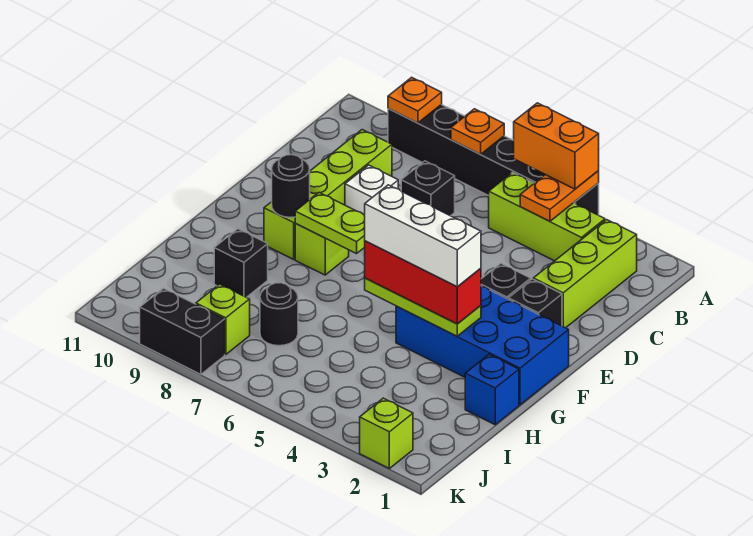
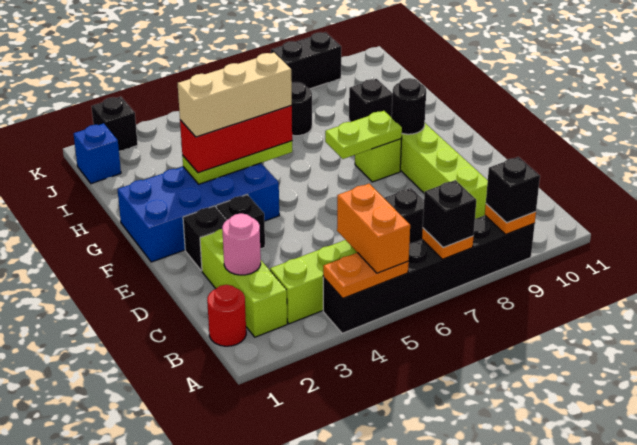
orange plate A4:B4 level 2 -> orange plate A4:A5 level 2
orange brick A4:A5 level 3 -> orange brick A5:B5 level 3
none -> black brick A7 level 3
none -> black brick A9 level 3
none -> red round brick B1 level 1
none -> pink round brick C2 level 2
white brick D8 level 1 -> none
white brick G3:G5 level 4 -> tan brick G3:G5 level 4
blue brick H1 level 1 -> blue brick J1 level 1
lime brick J8 level 1 -> none
lime brick K2 level 1 -> black brick K2 level 1

